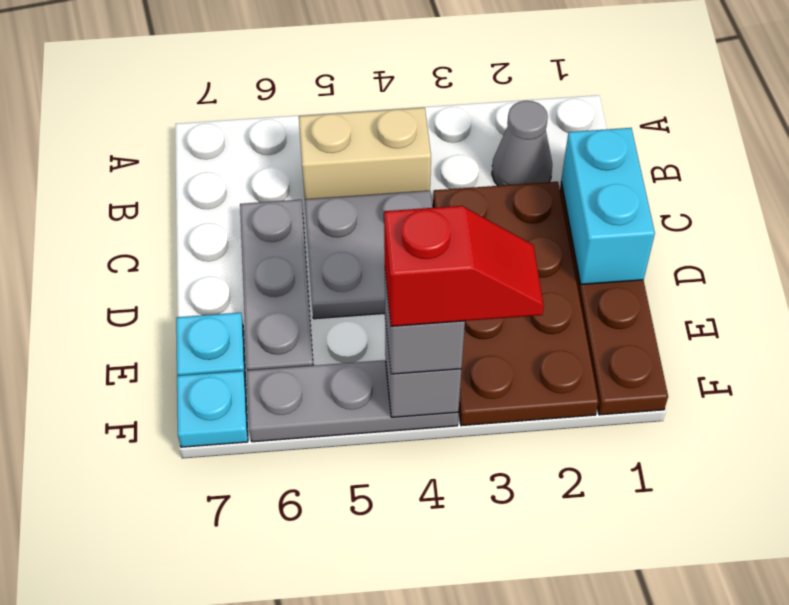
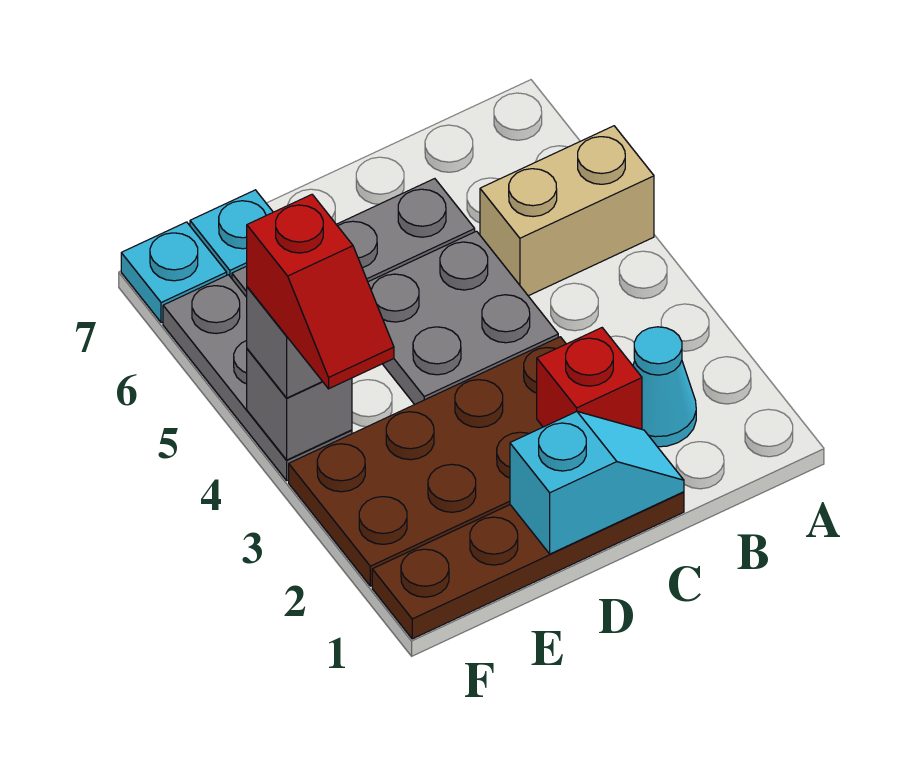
grey cone B2 level 1 -> cyan cone B2 level 1
tan brick B4:B5 level 1 -> tan brick A5:B5 level 1
cyan brick C1:D1 level 2 -> cyan slope C1:D1 level 2 top D
none -> red brick C2 level 2

